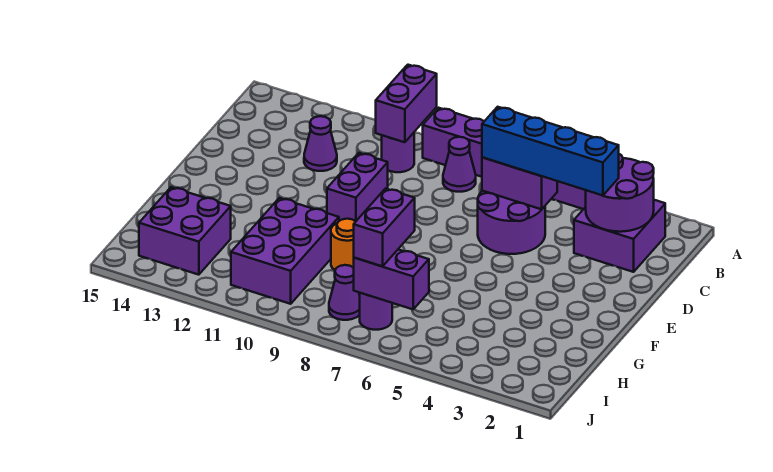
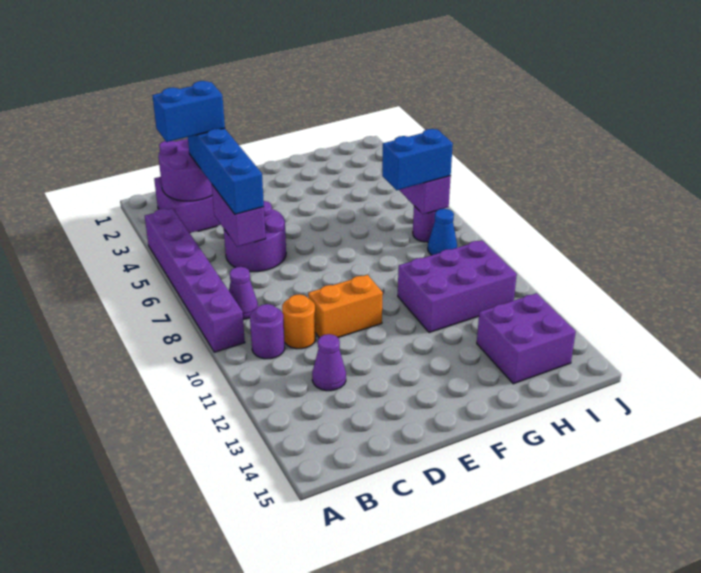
purple brick A10:B10 level 2 -> none
none -> blue brick B3:C3 level 4
purple brick D10:E10 level 1 -> orange brick D10:E10 level 1
orange round brick G9 level 1 -> orange round brick C10 level 1
purple brick H7:I7 level 3 -> blue brick H7:I7 level 3
purple cone I8 level 1 -> blue cone I8 level 1

